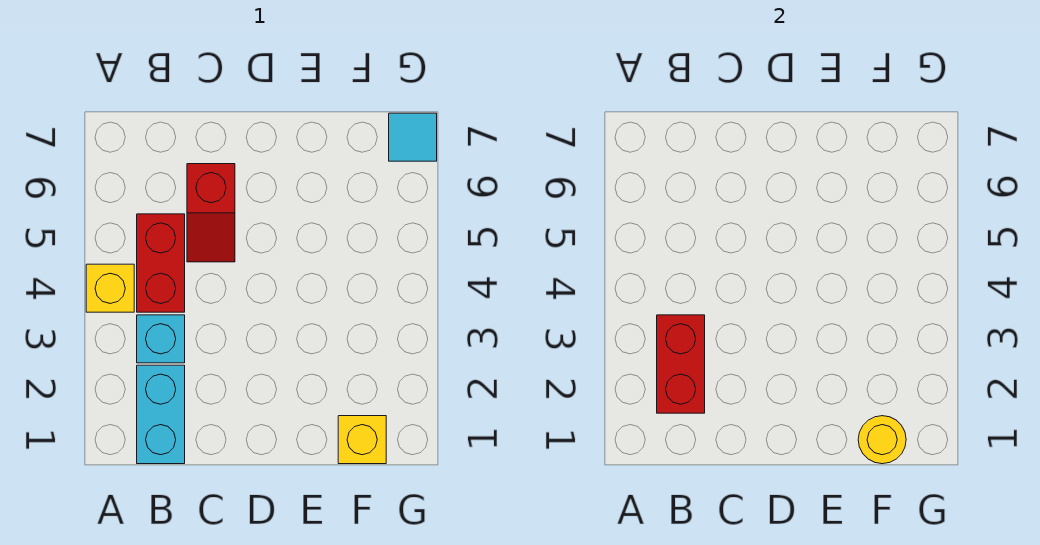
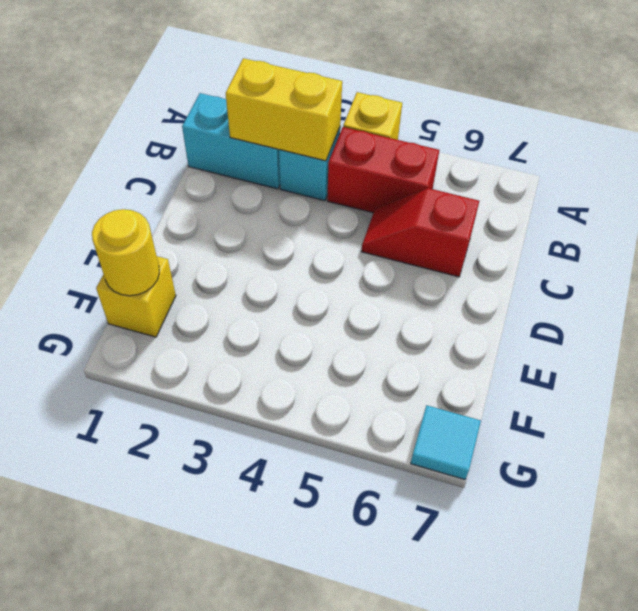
red brick B2:B3 level 2 -> yellow brick B2:B3 level 2

